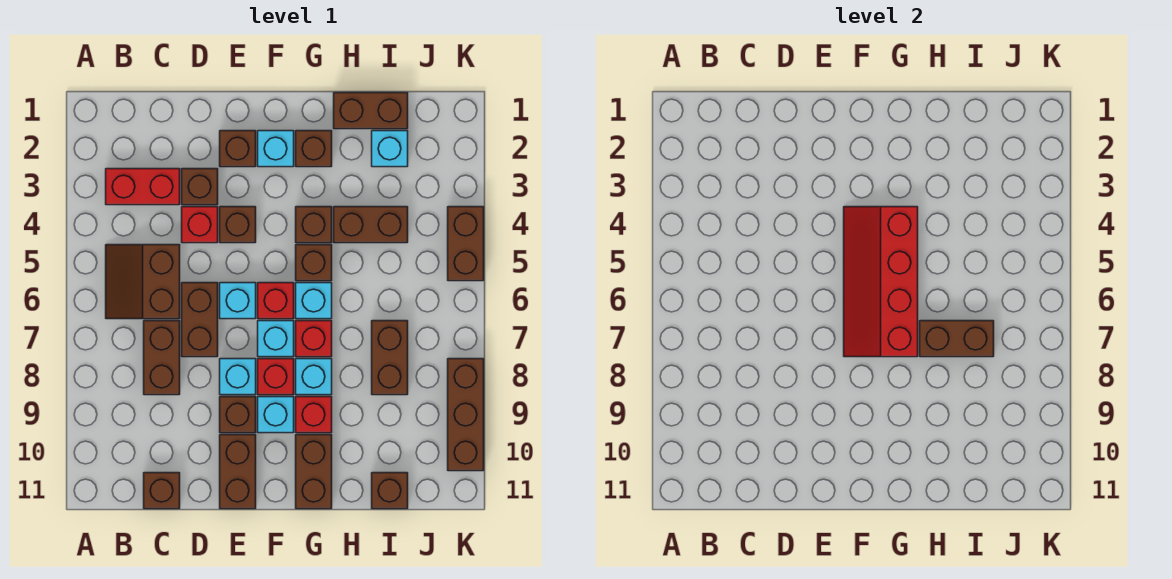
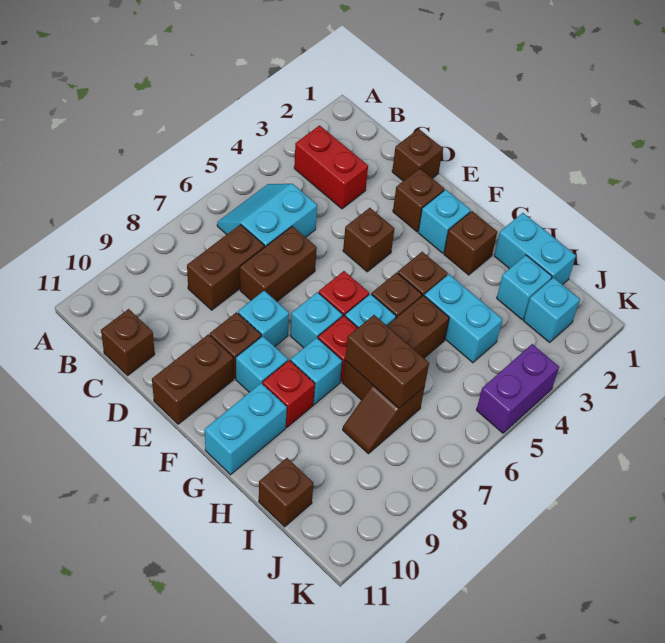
brown slope B5:C6 level 1 top C -> cyan slope B5:C6 level 1 top C
brown brick D3 level 1 -> brown brick D1 level 1
red brick D4 level 1 -> none
cyan brick E6 level 1 -> cyan brick J2 level 1
red slope F4:G7 level 2 top G -> none
red brick F8 level 1 -> none
brown brick G10:G11 level 1 -> cyan brick G10:G11 level 1
brown brick H1:I1 level 1 -> cyan brick H1:I1 level 1
brown brick H4:I4 level 1 -> cyan brick H4:I4 level 1
brown brick I7:I8 level 1 -> brown slope I7:I8 level 1 top 7
brown brick K4:K5 level 1 -> purple brick K4:K5 level 1
brown brick K8:K10 level 1 -> brown brick H5:H7 level 1

